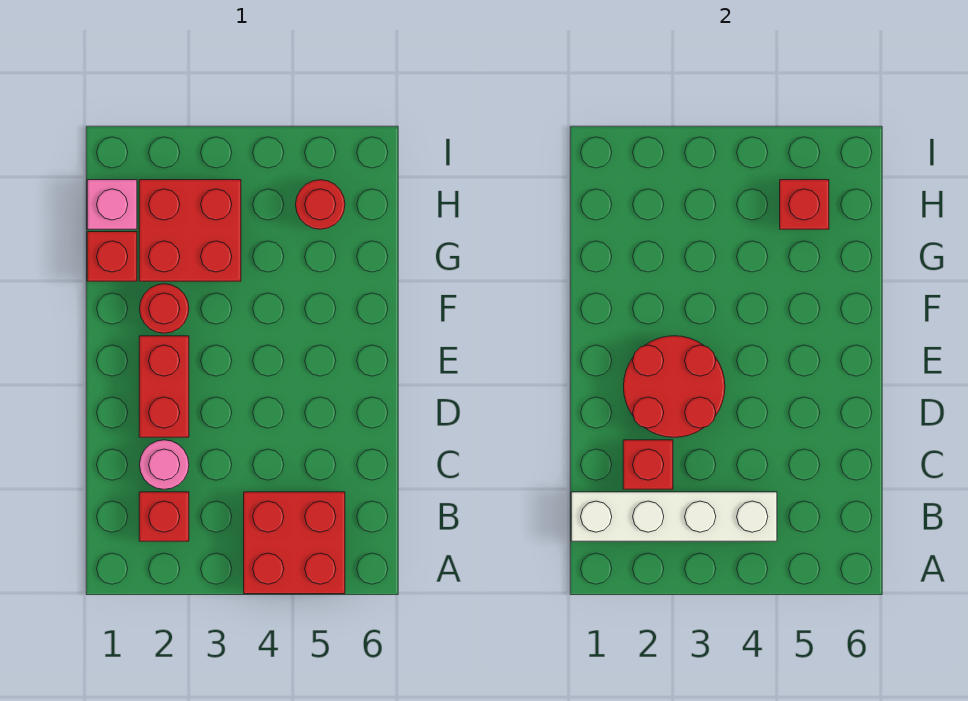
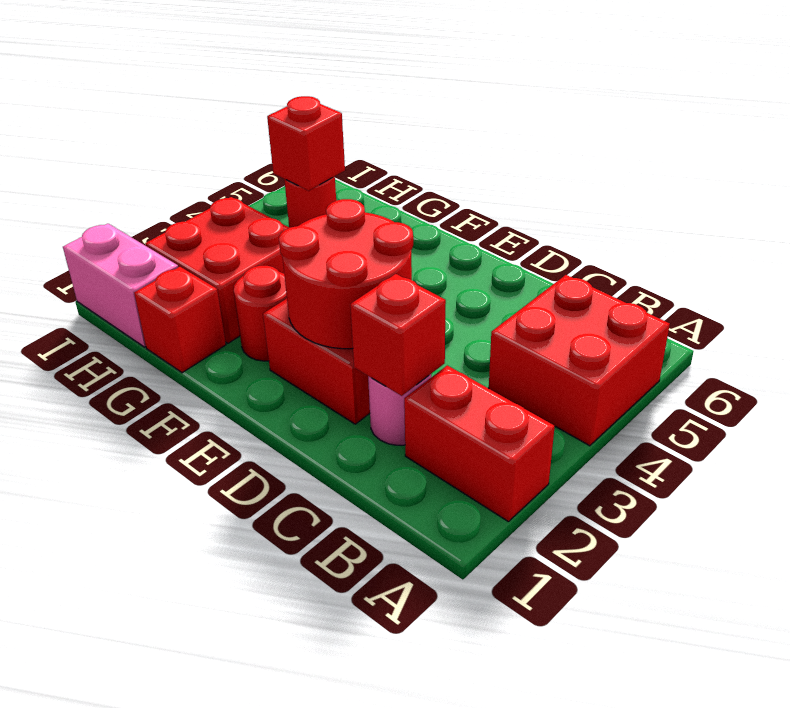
white brick B1:B4 level 2 -> none
red brick B2 level 1 -> red brick A2:B2 level 1
pink brick H1 level 1 -> pink brick H1:I1 level 1

